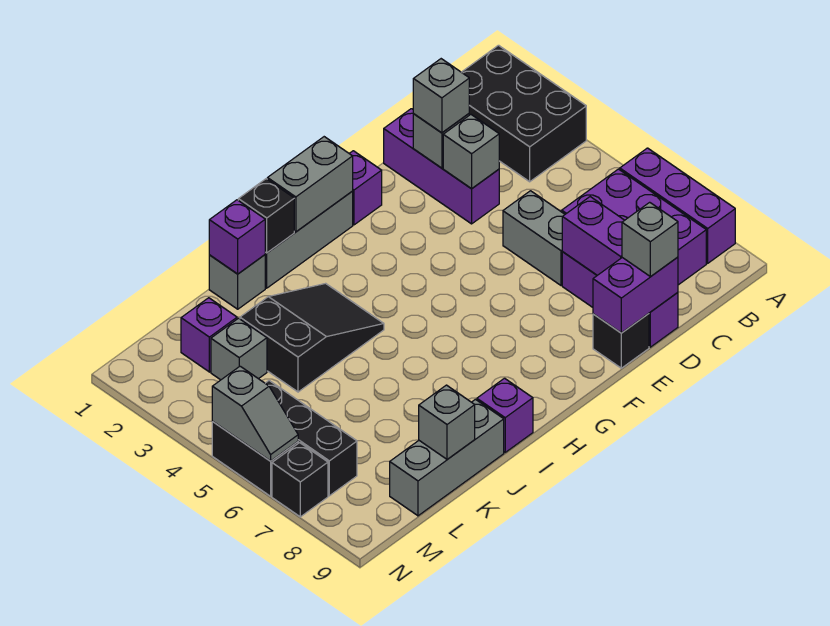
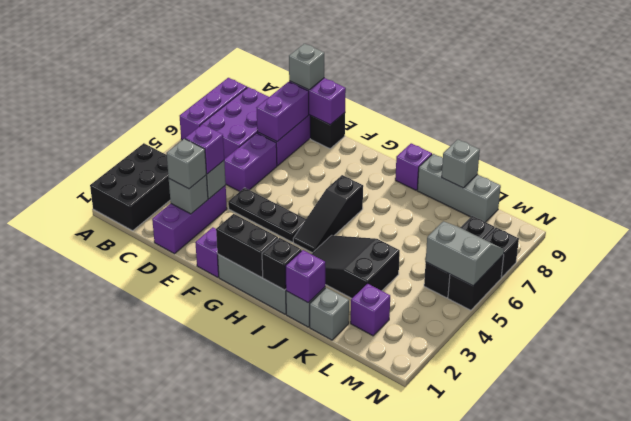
none -> purple brick D3 level 3
grey brick D5:D6 level 1 -> purple brick D5:D6 level 1
none -> black plate E4:G4 level 1
grey brick G1:H1 level 2 -> black brick G1:H1 level 2
none -> black slope H4:H6 level 1 top 6
grey brick L3 level 1 -> grey brick K1 level 1
grey slope N5:N6 level 2 top 5 -> grey slope M5:N6 level 2 top 5

